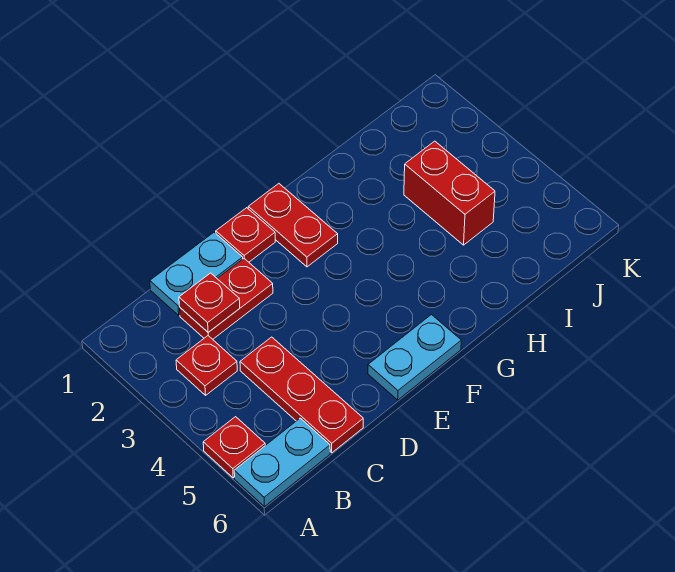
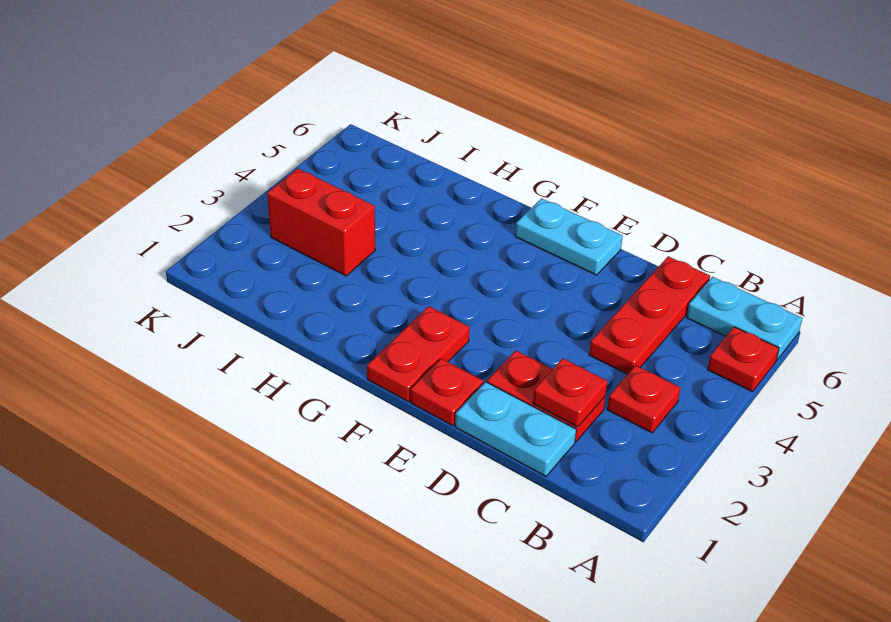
red brick I3:I4 level 1 -> red brick I3:J3 level 1

